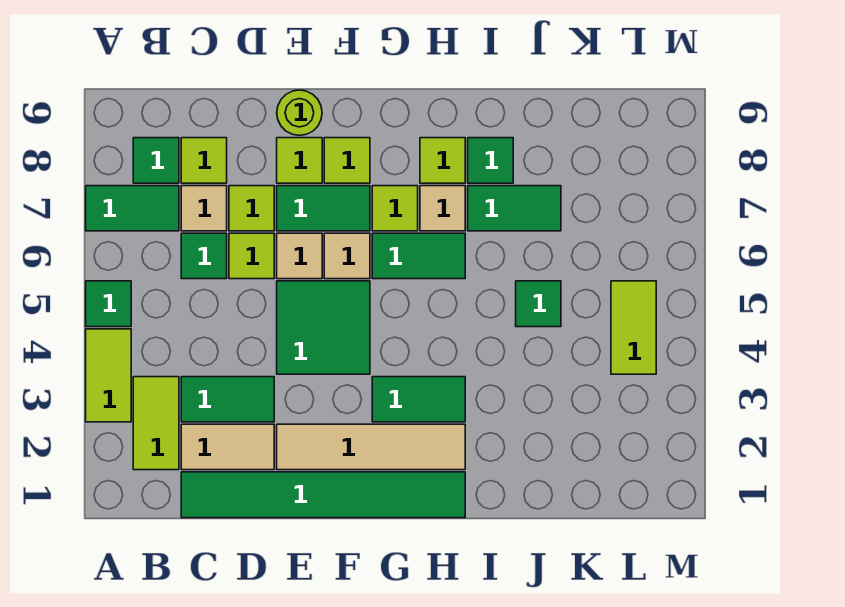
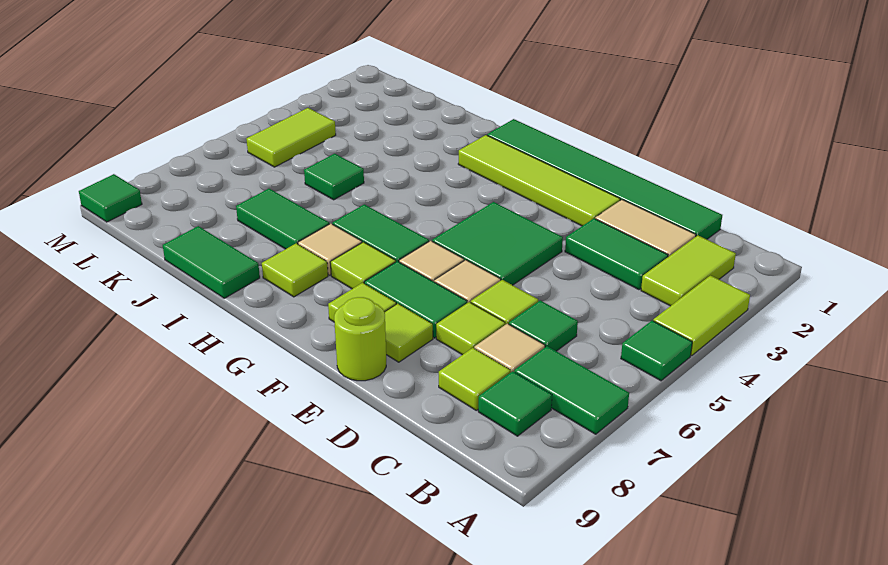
tan tile E2:H2 level 1 -> lime tile E2:H2 level 1
green tile G3:H3 level 1 -> green tile I9:J9 level 1
green tile I8 level 1 -> green tile M9 level 1

